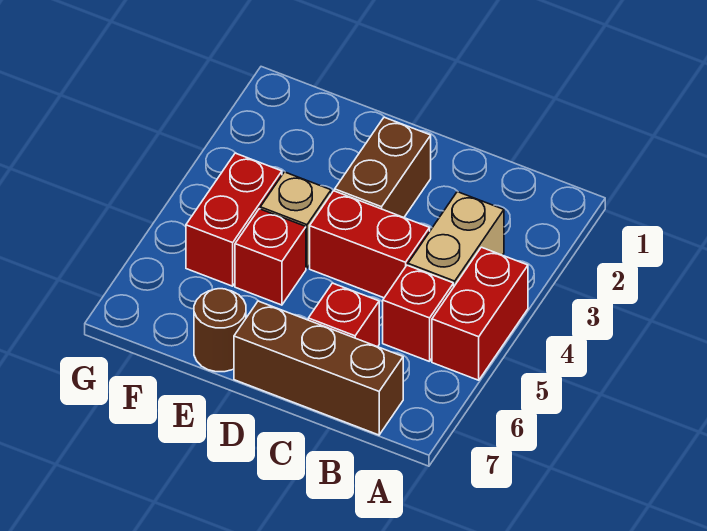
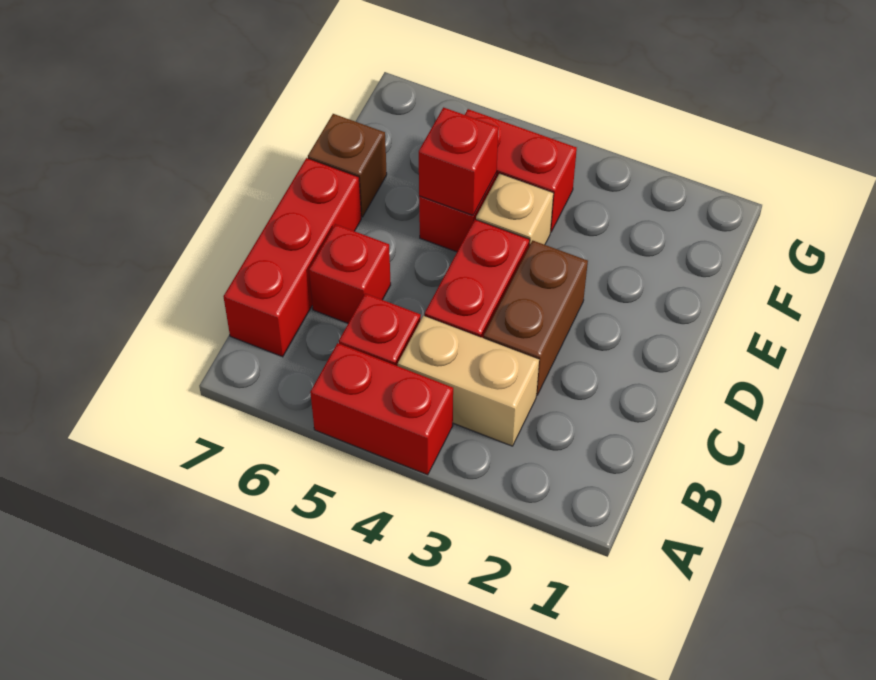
brown brick B7:D7 level 1 -> red brick B7:D7 level 1
brown brick D2:D3 level 1 -> brown brick C3:D3 level 1
none -> red brick E5 level 2
brown round brick E7 level 1 -> brown brick E7 level 1

